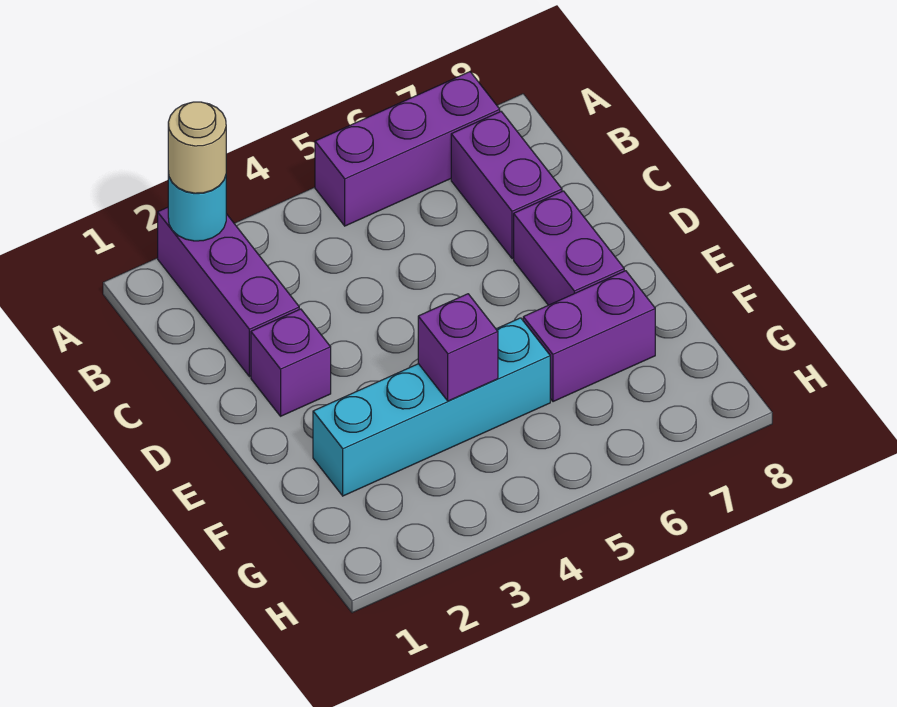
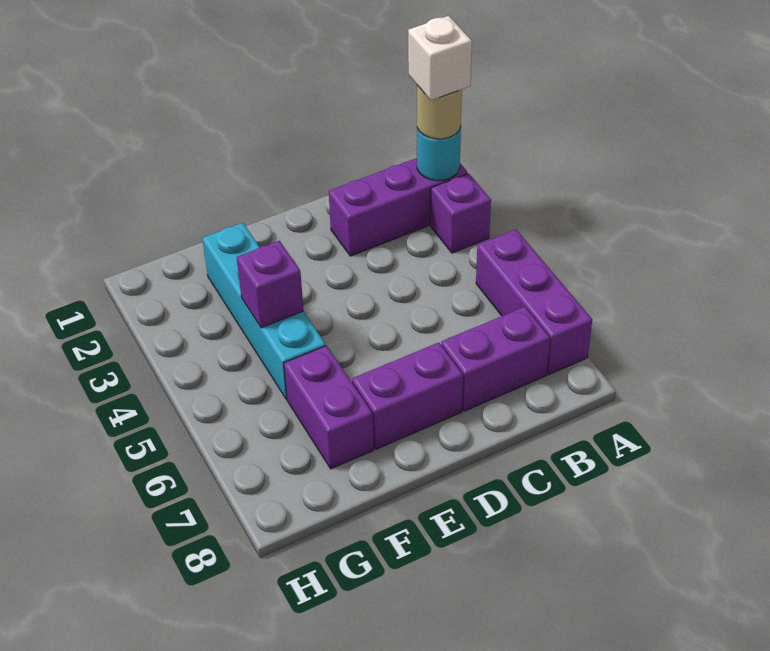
none -> white brick A2 level 4
purple brick D2 level 1 -> purple brick A3 level 1

